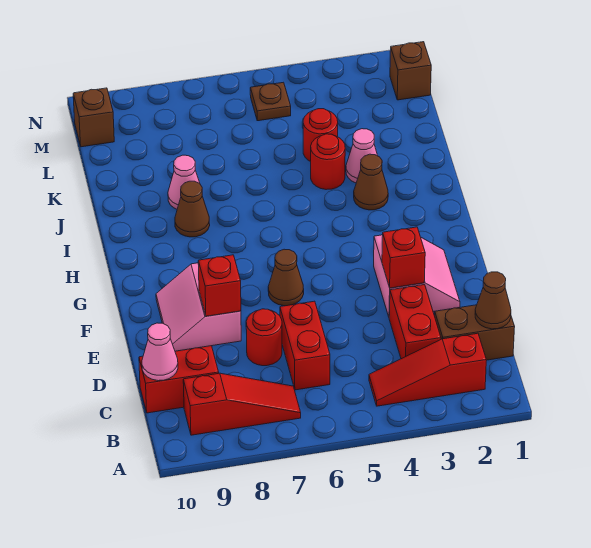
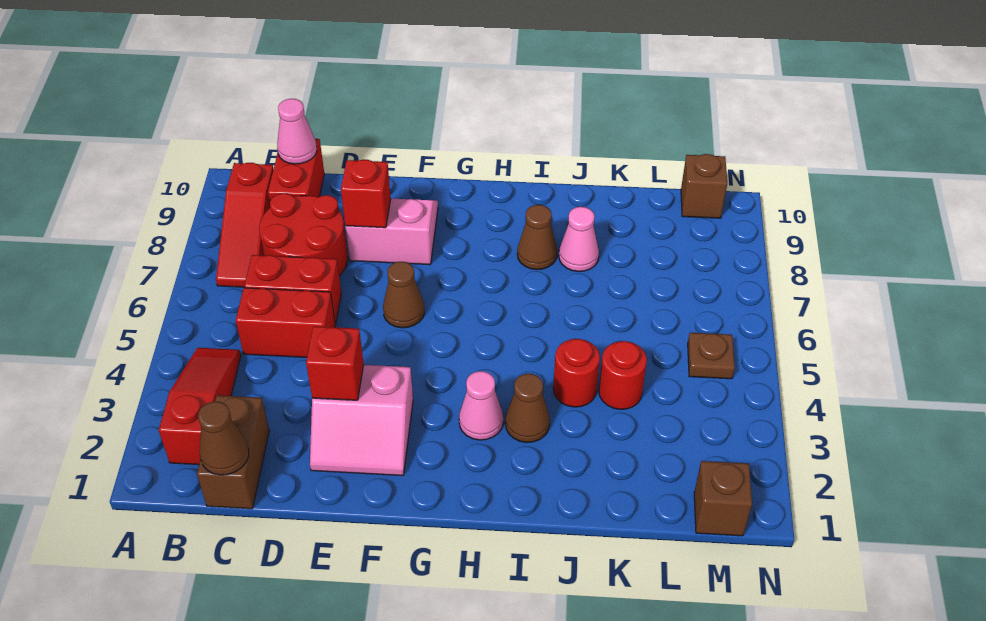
red brick C3:D3 level 1 -> red brick C5:D5 level 1
red round brick D7 level 1 -> red round brick C7:D8 level 1
pink cone J3 level 1 -> pink cone H3 level 1

